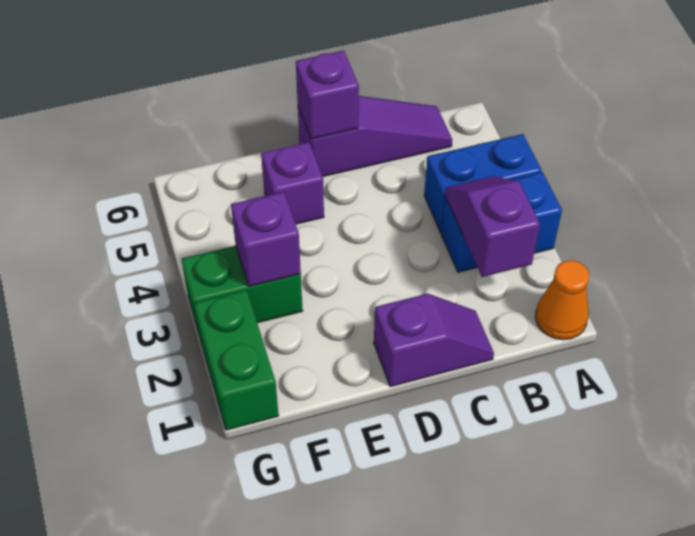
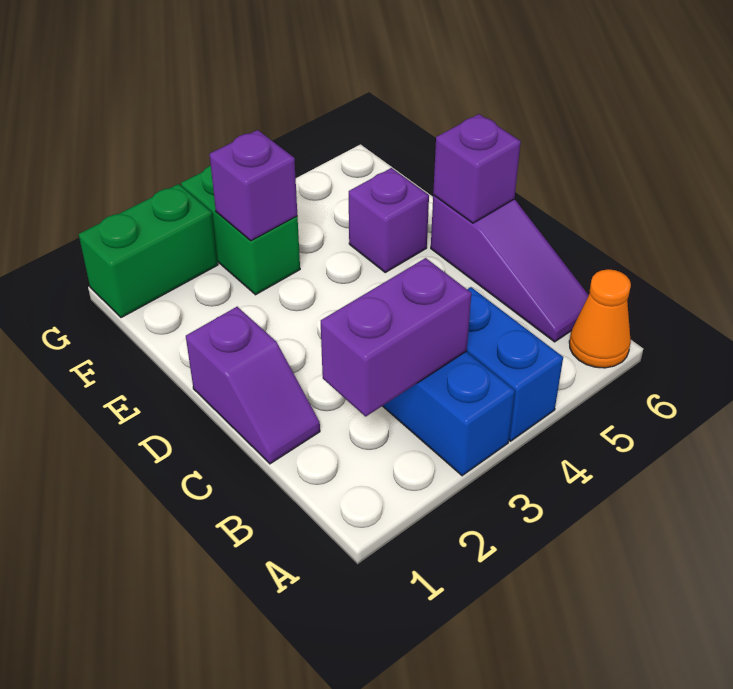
orange cone A1 level 1 -> orange cone A6 level 1
purple slope B2:B3 level 2 top 2 -> purple brick B2:B3 level 2

